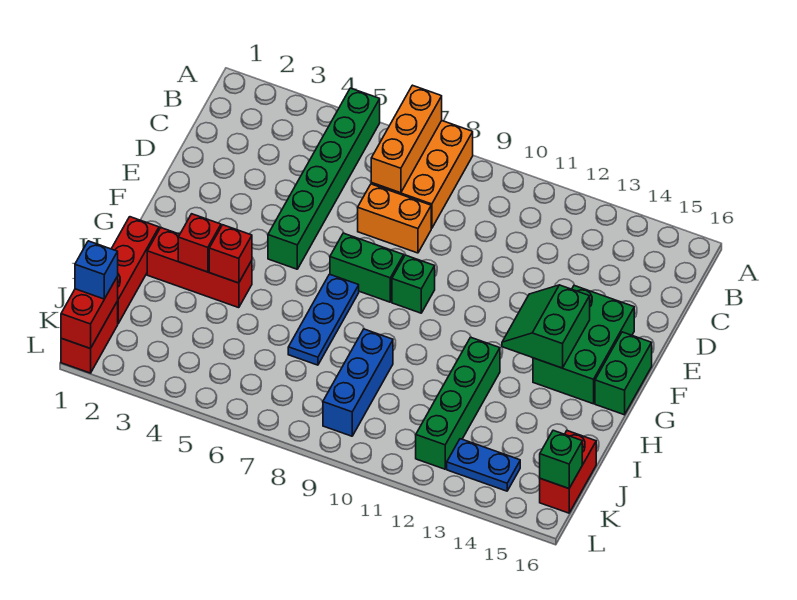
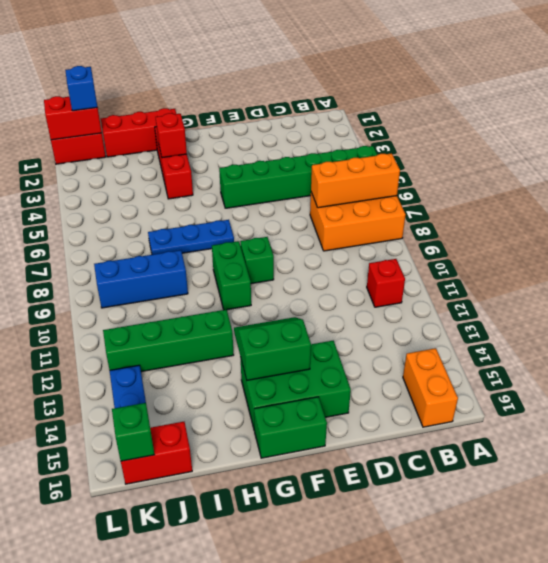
orange brick D7:D8 level 1 -> orange brick B15:B16 level 1
green brick F7:F8 level 1 -> green brick G9:G10 level 1
red brick H4 level 2 -> red brick B11 level 1

